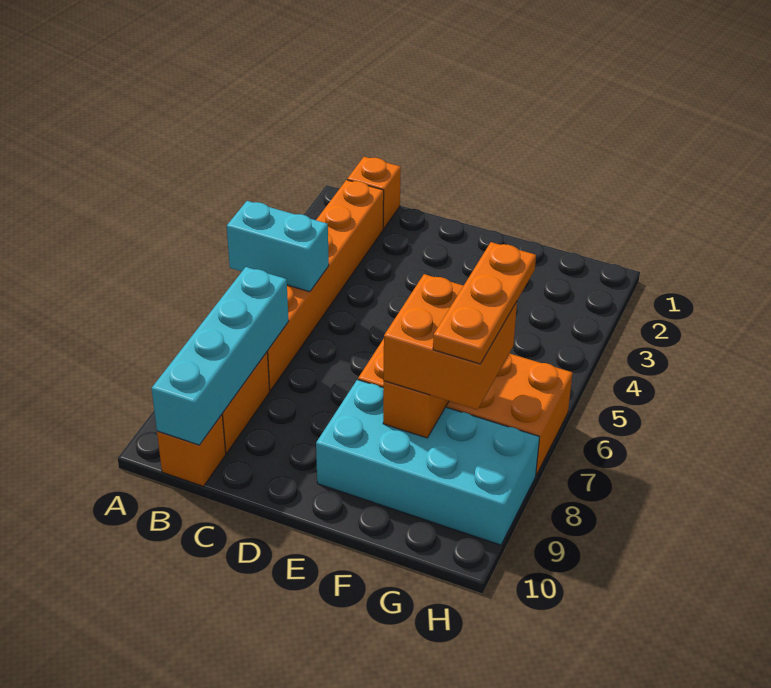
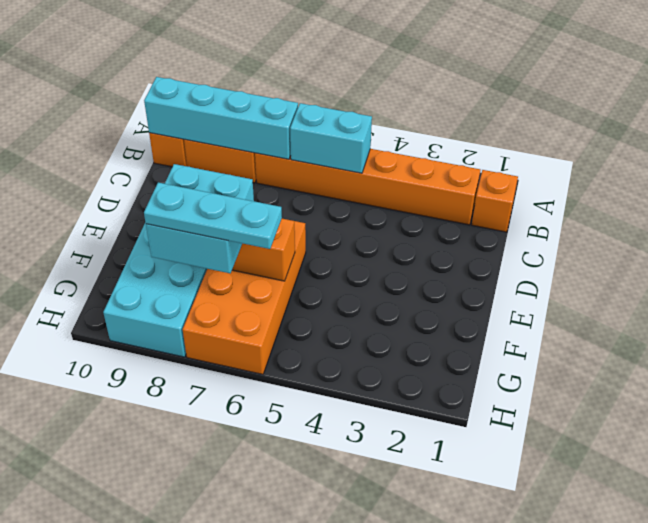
cyan brick A5:B5 level 2 -> cyan brick B5:B6 level 2
orange brick F7:G8 level 3 -> cyan brick F7:G8 level 3
orange plate G6:G8 level 4 -> cyan plate G6:G8 level 4

